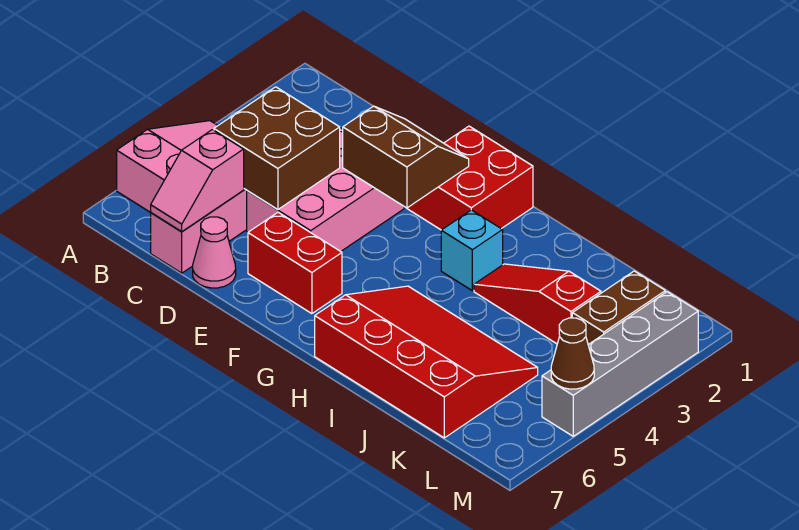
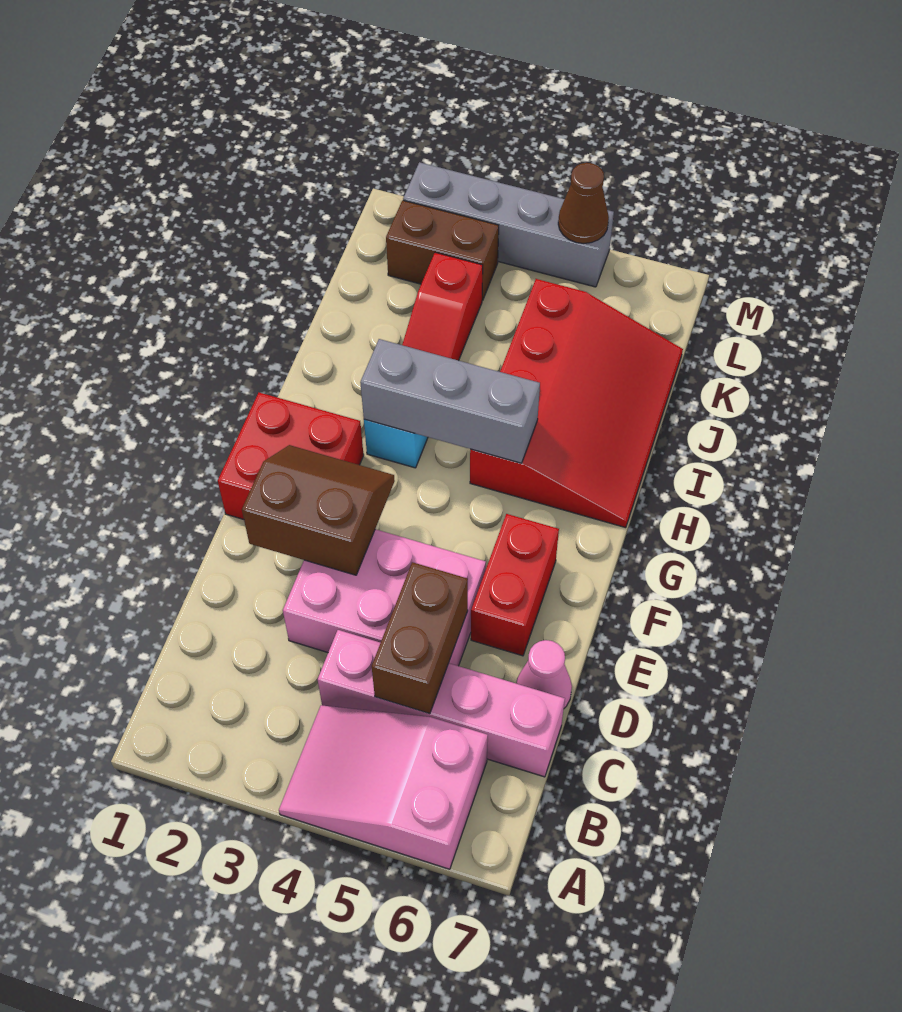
brown brick C4:D5 level 2 -> brown brick C5:D5 level 2
pink slope C6:C7 level 2 top 6 -> none
brown slope E2:F3 level 2 top 3 -> brown slope E2:F3 level 2 top E
none -> grey brick H3:H5 level 2
red slope H5:K7 level 1 top 7 -> red slope H5:K7 level 1 top 5

